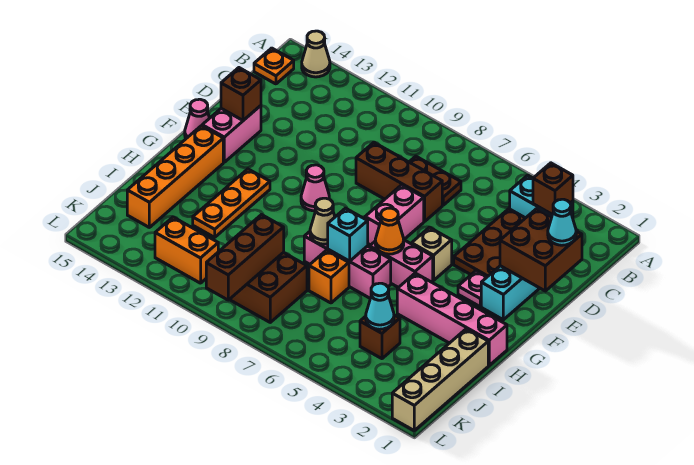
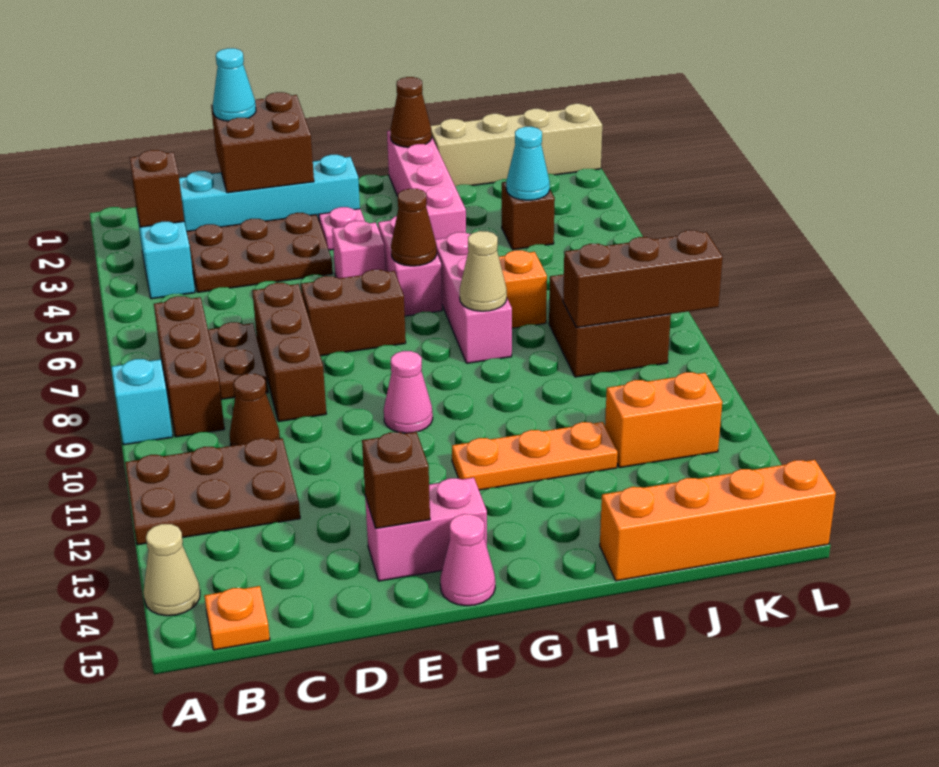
none -> brown plate A11:C12 level 1
none -> brown brick B7:B9 level 1
none -> brown cone C10 level 1
pink brick E7:F7 level 1 -> brown brick E7:F7 level 1
tan brick F5 level 1 -> pink brick F5 level 1
orange cone G6 level 2 -> brown cone G6 level 2
orange brick G14:J14 level 1 -> orange brick I15:L15 level 1
none -> brown cone H1 level 2
cyan brick H7 level 2 -> cyan brick A9 level 1
orange brick K11:K12 level 1 -> orange brick J12:K12 level 1

